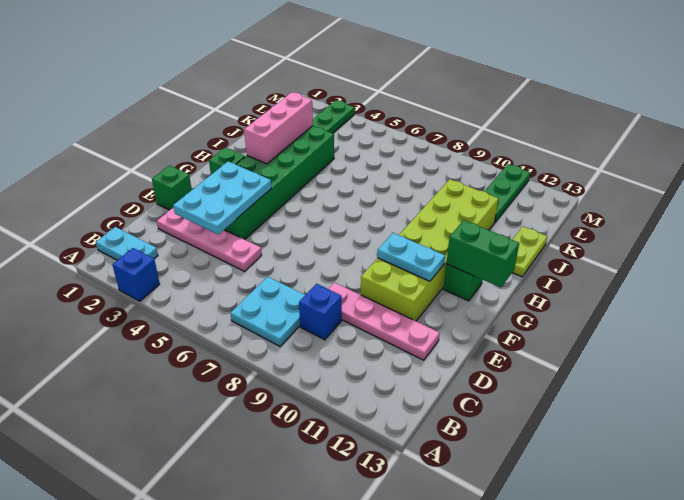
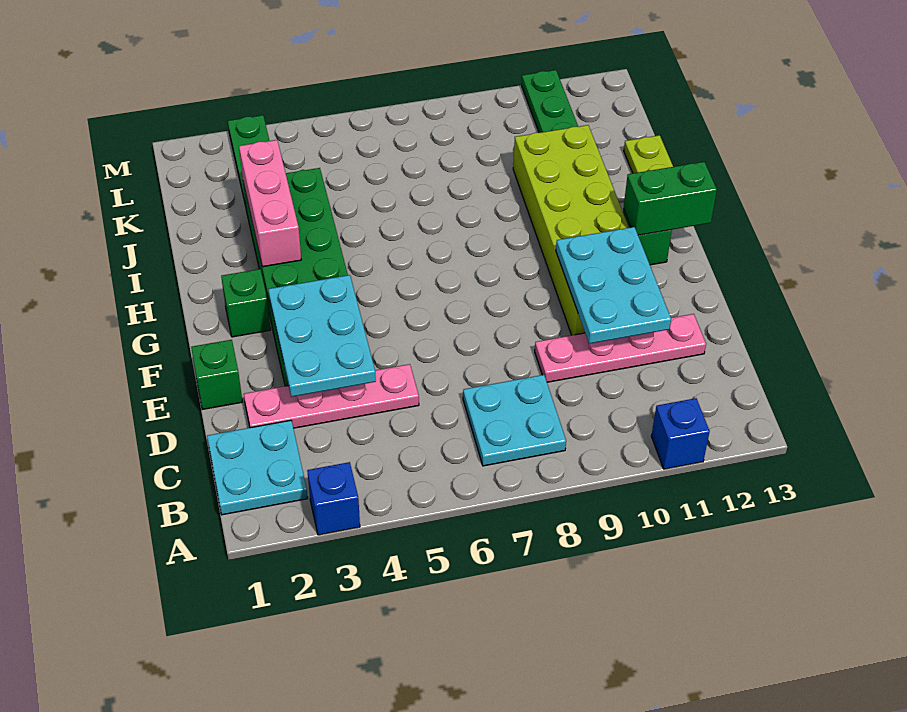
cyan plate B1:B2 level 1 -> cyan plate B1:C2 level 1
blue brick C9 level 1 -> blue brick A11 level 1
cyan plate F10:F11 level 2 -> cyan plate D10:F11 level 2

